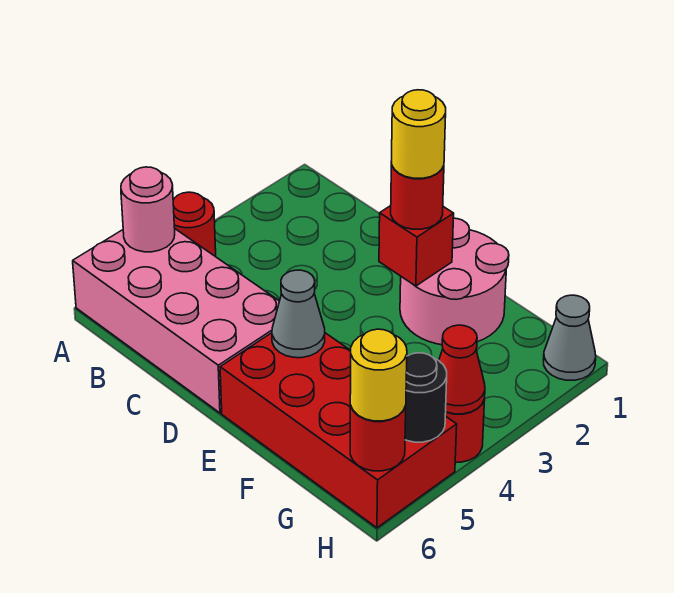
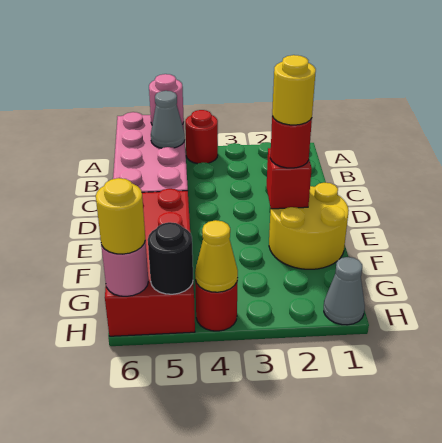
pink round brick E1:F2 level 1 -> yellow round brick E1:F2 level 1
grey cone E5 level 2 -> grey cone B5 level 2
red cone H4 level 2 -> yellow cone H4 level 2
red round brick H6 level 2 -> pink round brick H6 level 2

